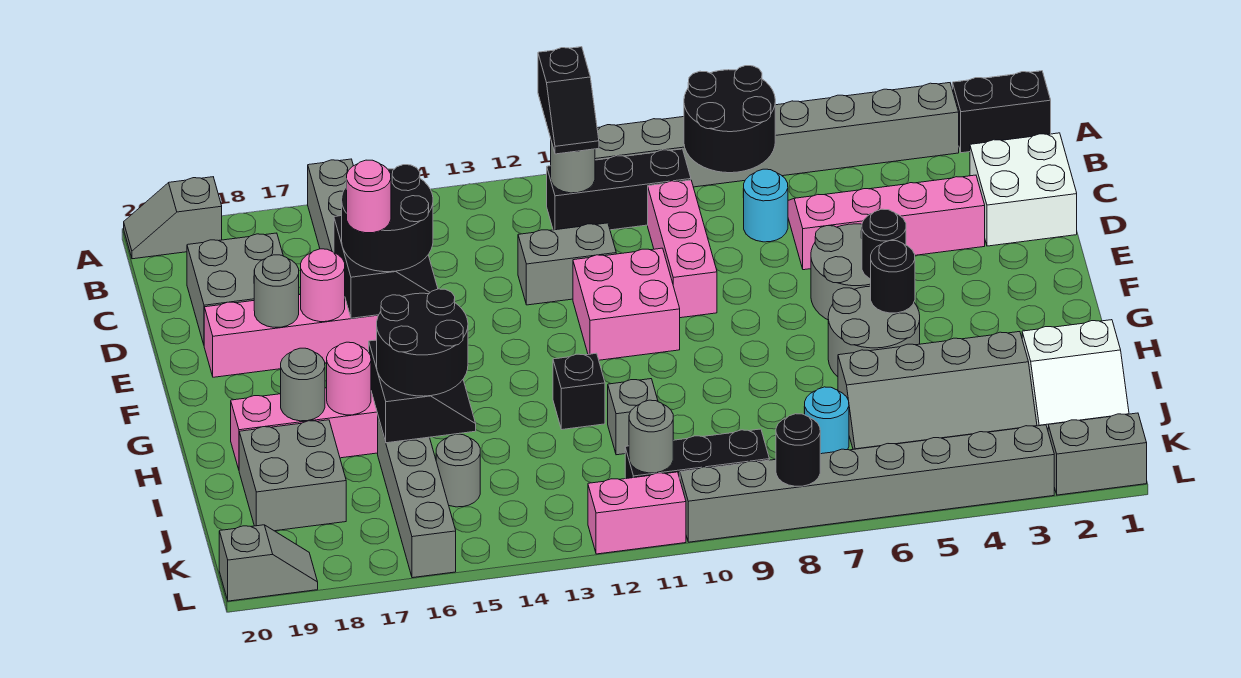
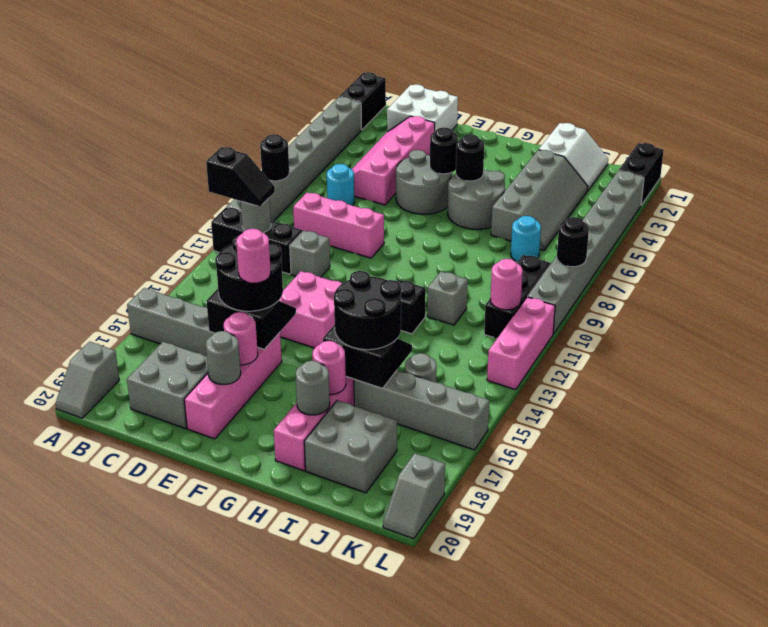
black round brick A7:B8 level 2 -> black round brick A8 level 2
black brick B9:B11 level 1 -> black brick A11:C11 level 1
grey brick D11:D12 level 1 -> grey brick D11 level 1
pink brick E10:F11 level 1 -> pink brick E13:F14 level 1
grey round brick K11 level 2 -> pink round brick K11 level 2
grey brick L1:L2 level 1 -> black brick L1:L2 level 1
pink brick L11:L12 level 1 -> pink brick L11:L13 level 1
grey slope L19:L20 level 1 top 20 -> grey slope L19:L20 level 1 top 19

